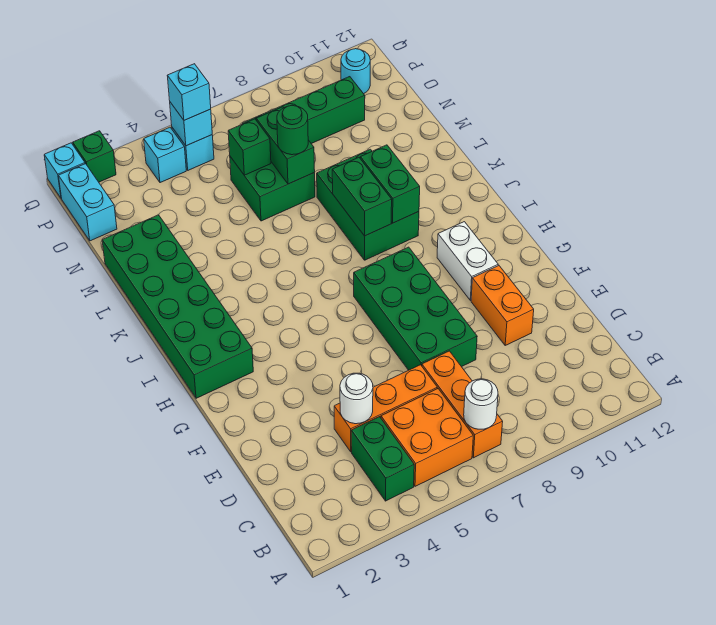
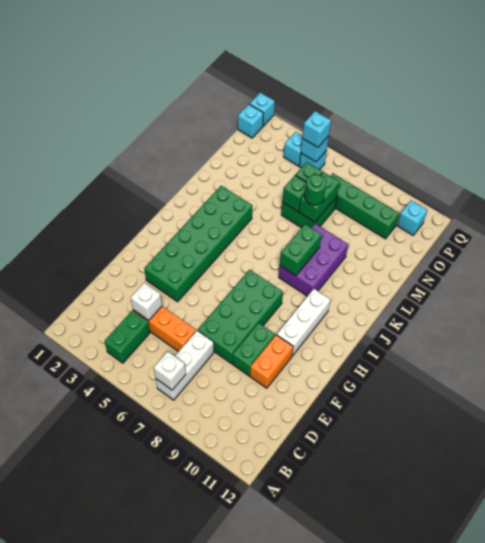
orange brick B5:C6 level 1 -> none
orange brick B7:D7 level 1 -> white brick B7:D7 level 1
white round brick B7 level 2 -> white brick B7 level 2
white round brick D4 level 2 -> white brick D4 level 2
white brick G10:H10 level 1 -> white brick G10:I10 level 1
green brick H1:M2 level 1 -> green brick F3:K4 level 1
green brick J8:L9 level 1 -> purple brick J8:L9 level 1
green brick J9:K9 level 2 -> green brick E9:F9 level 1
cyan brick O1:P1 level 1 -> cyan brick P1 level 1
cyan round brick P11 level 1 -> cyan brick P11 level 1
green brick Q2 level 1 -> green brick M6 level 2

